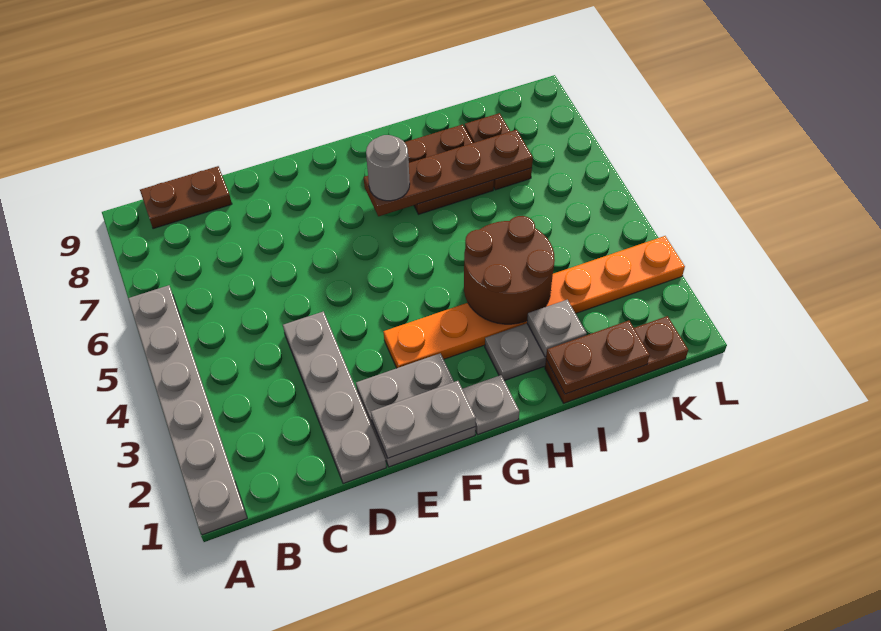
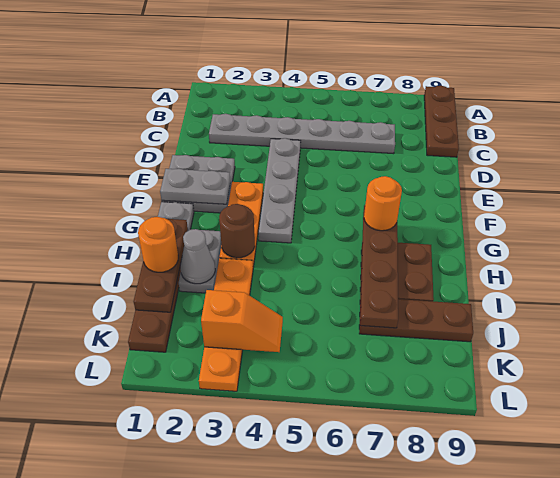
grey plate A1:A6 level 1 -> grey plate C2:C7 level 1
brown plate B9:C9 level 1 -> brown plate A9:C9 level 1
grey plate D1:D4 level 1 -> grey plate D4:G4 level 1
grey plate E1:F1 level 2 -> grey plate F1:F2 level 2
grey round brick G7 level 3 -> orange round brick G7 level 3
brown round brick H3:I4 level 2 -> brown round brick H3 level 2
brown plate I1:J1 level 2 -> brown plate H1:J1 level 2
none -> orange round brick I1 level 3
grey plate I2 level 2 -> grey cone I2 level 2
brown plate J7:J8 level 1 -> brown plate J7:J9 level 1
none -> orange slope K3:K4 level 2 top 3

